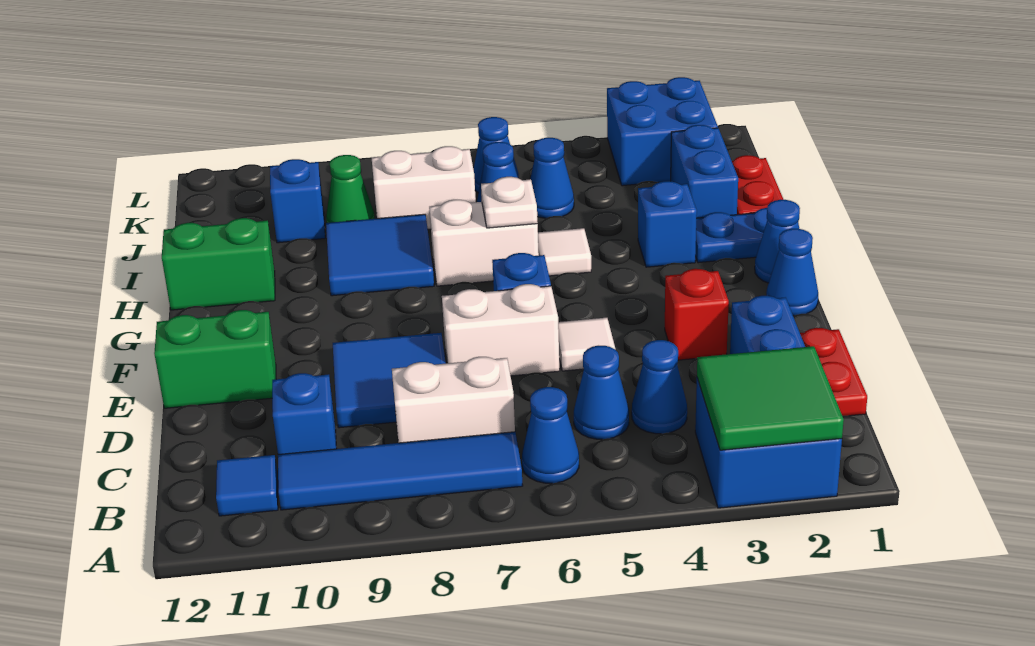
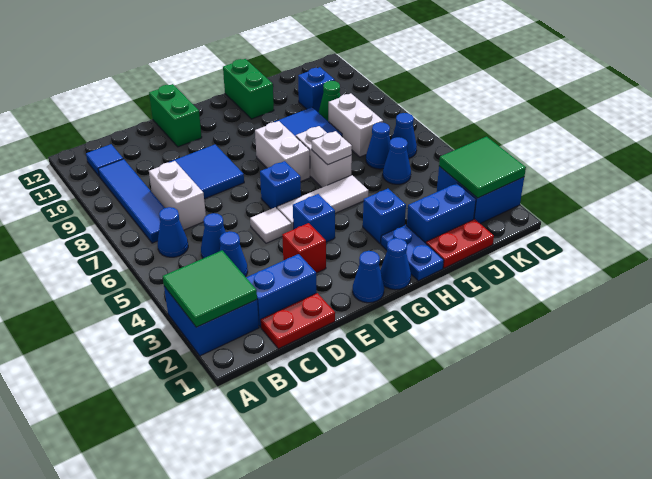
blue brick C10 level 1 -> blue brick F4 level 1
white brick E6:E7 level 1 -> white brick G7:G8 level 1
white tile H5 level 1 -> white tile F5:H5 level 1
none -> green tile K2:L3 level 2

